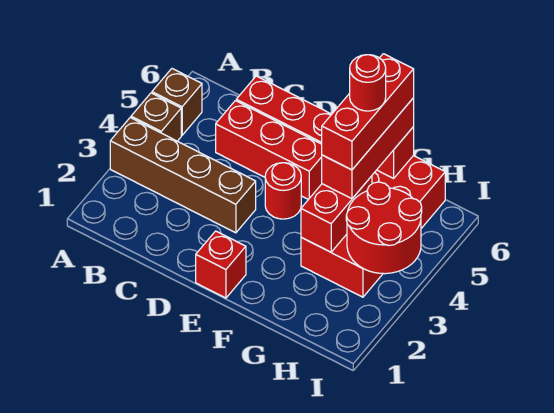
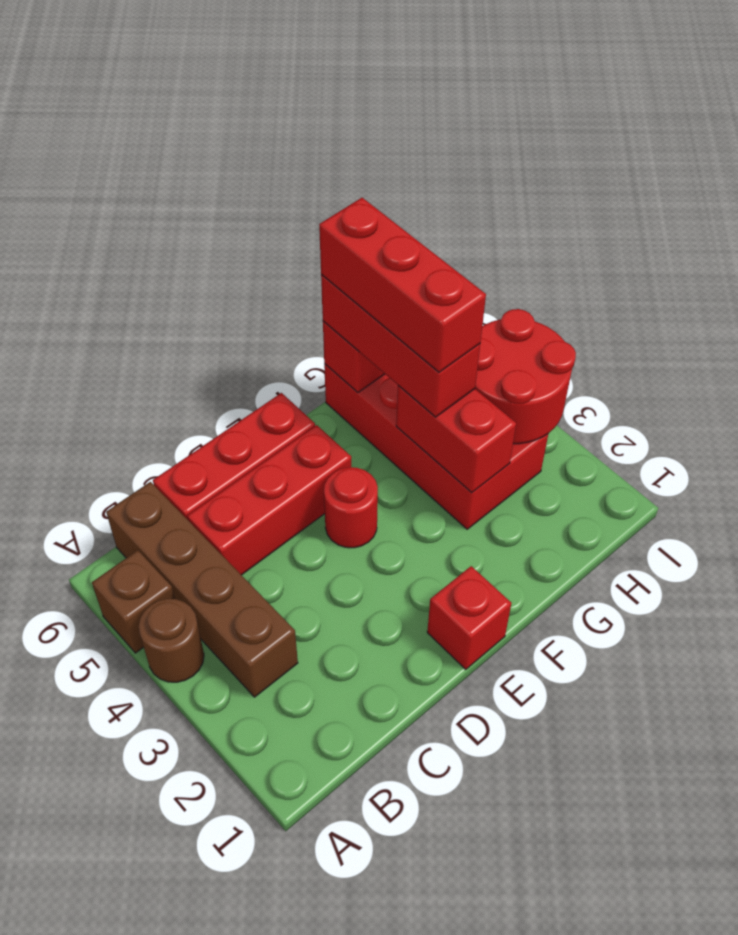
brown brick A3:D3 level 1 -> brown brick B3:B6 level 1
brown brick A4 level 1 -> brown round brick A4 level 1
red round brick G5 level 5 -> none

